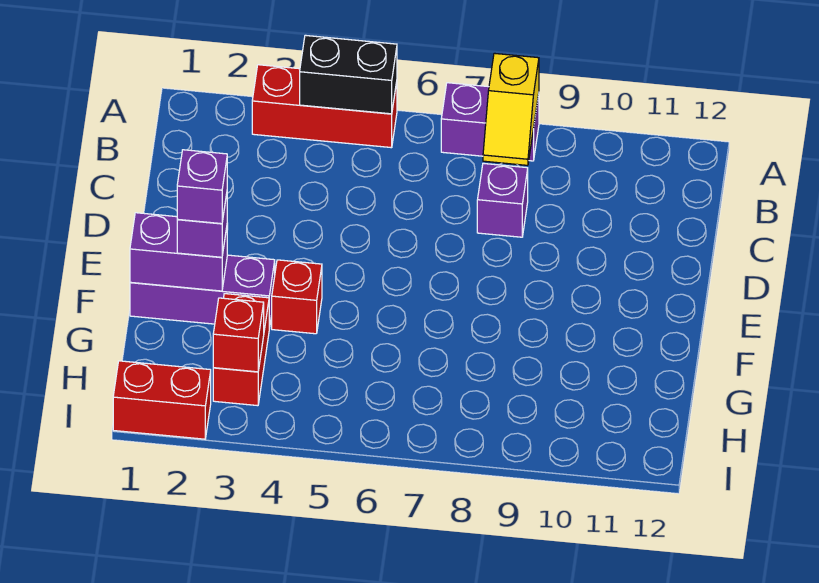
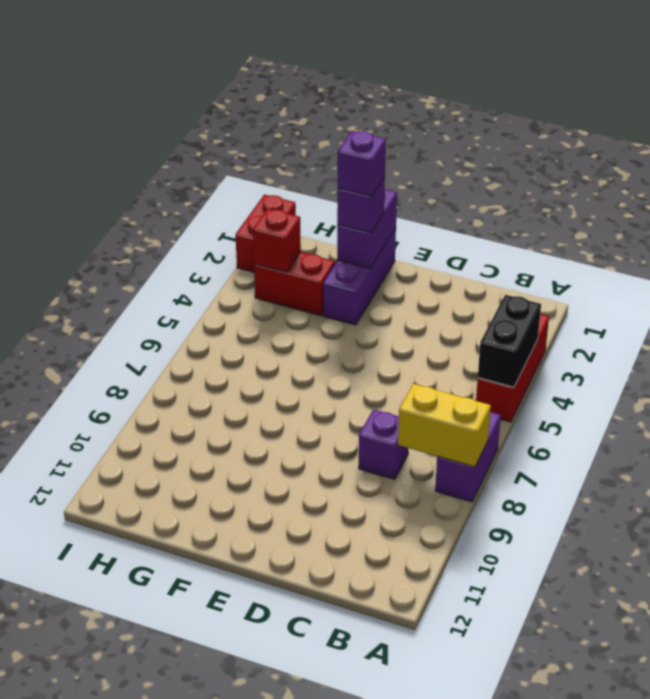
yellow slope A8:B8 level 2 top A -> yellow brick A8:B8 level 2
red brick F4 level 1 -> none

